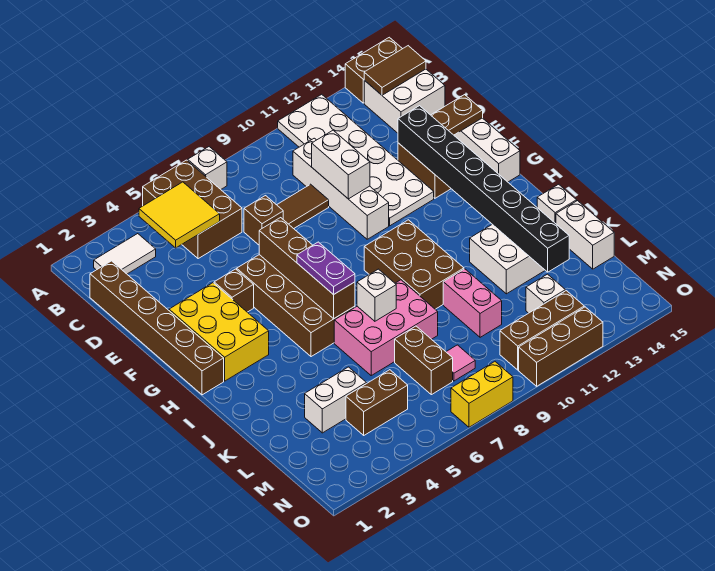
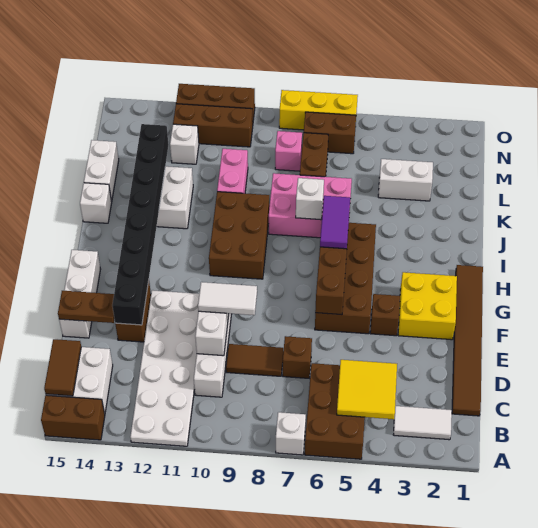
brown tile B14:B15 level 2 -> brown tile B15:C15 level 2
brown brick C1:H1 level 1 -> brown tile C1:H1 level 1
none -> white tile E9:E10 level 3
yellow brick F2:H3 level 1 -> yellow brick F2:G3 level 1
purple plate H6:I6 level 3 -> purple tile H6:I6 level 3
brown brick M4:M5 level 1 -> brown brick N6:N7 level 1
pink tile M8 level 1 -> pink brick M8 level 1
yellow brick O7:O8 level 1 -> yellow brick O6:O8 level 1

